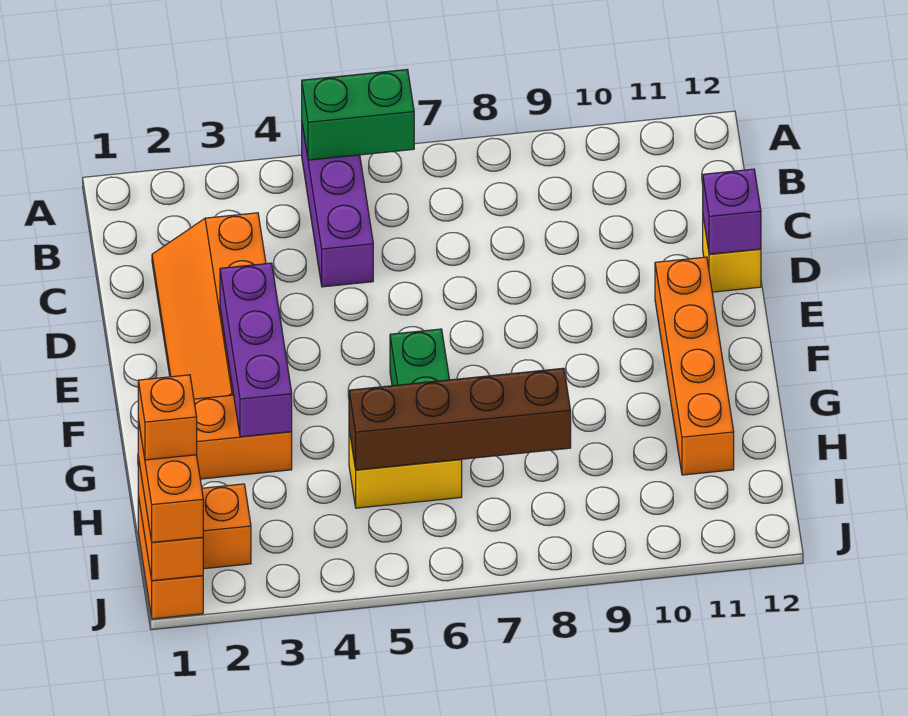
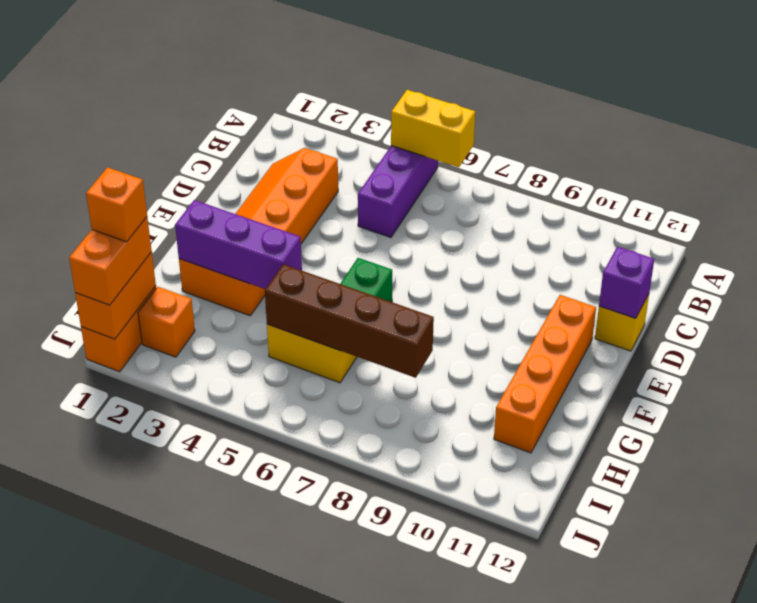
green brick A5:A6 level 2 -> yellow brick A5:A6 level 2
purple brick E3:G3 level 2 -> purple brick G2:G4 level 2

